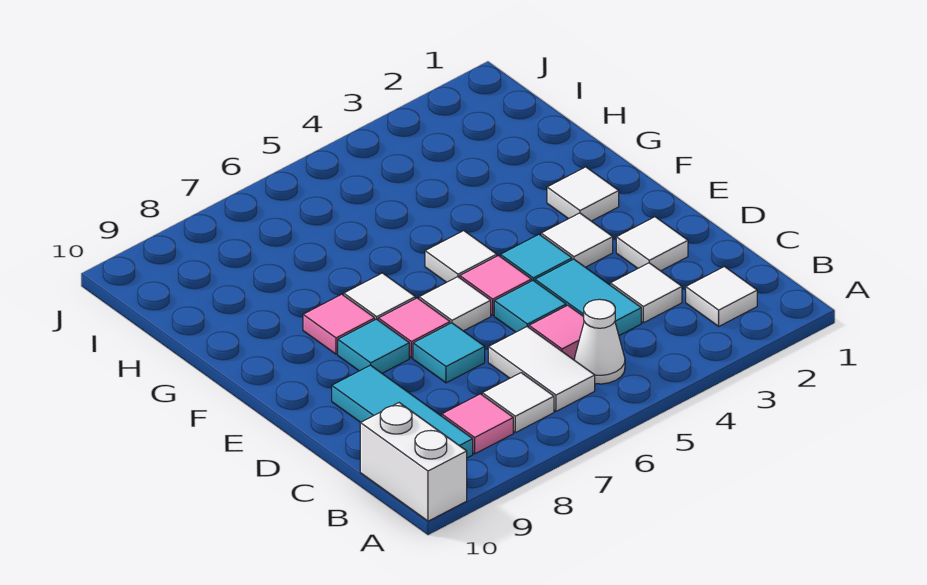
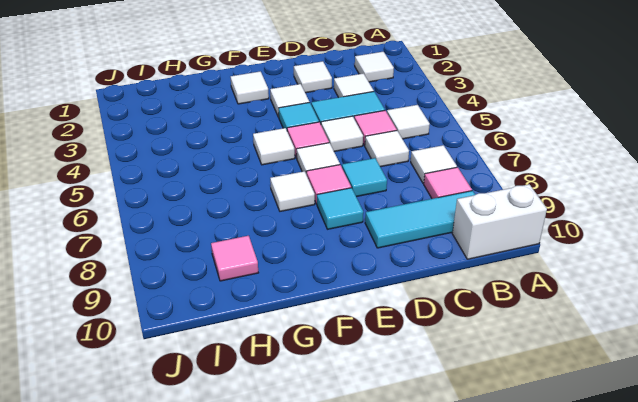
white cone B5 level 1 -> white tile B5 level 1
white tile B6:C6 level 1 -> white tile C6 level 1
cyan tile D5 level 1 -> white tile D5 level 1
pink tile F8 level 1 -> pink tile H9 level 1

